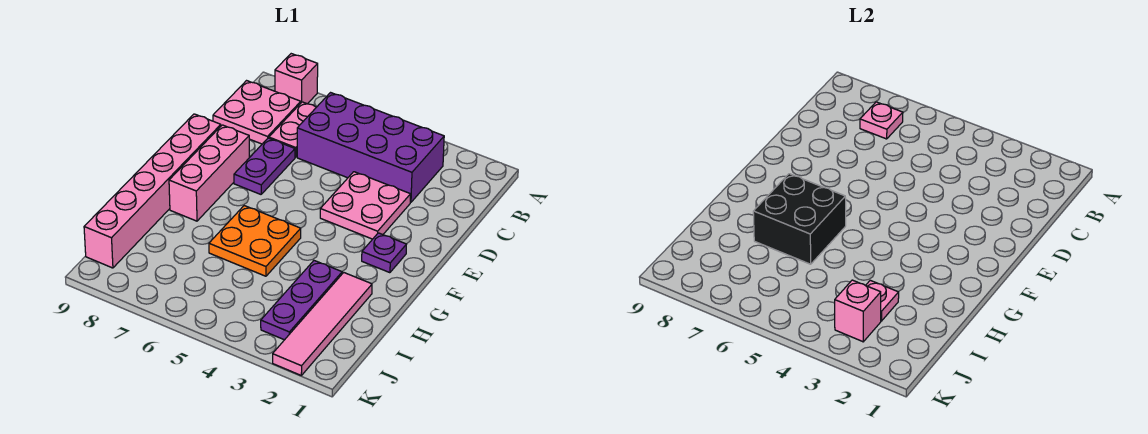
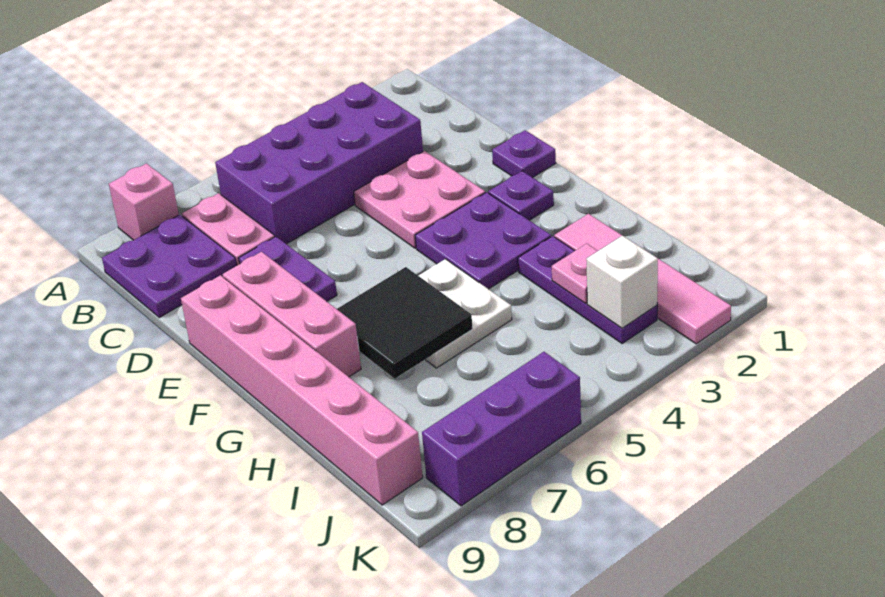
pink plate B7 level 2 -> none
pink plate B8:C9 level 1 -> purple plate B8:C9 level 1
none -> purple plate E1 level 1
none -> purple plate F3:G4 level 1
orange plate G5:H6 level 1 -> white plate G5:H6 level 1
black brick G6:H7 level 2 -> black tile G6:H7 level 2
pink brick J3 level 2 -> white brick J3 level 2
none -> purple brick K6:K8 level 1

